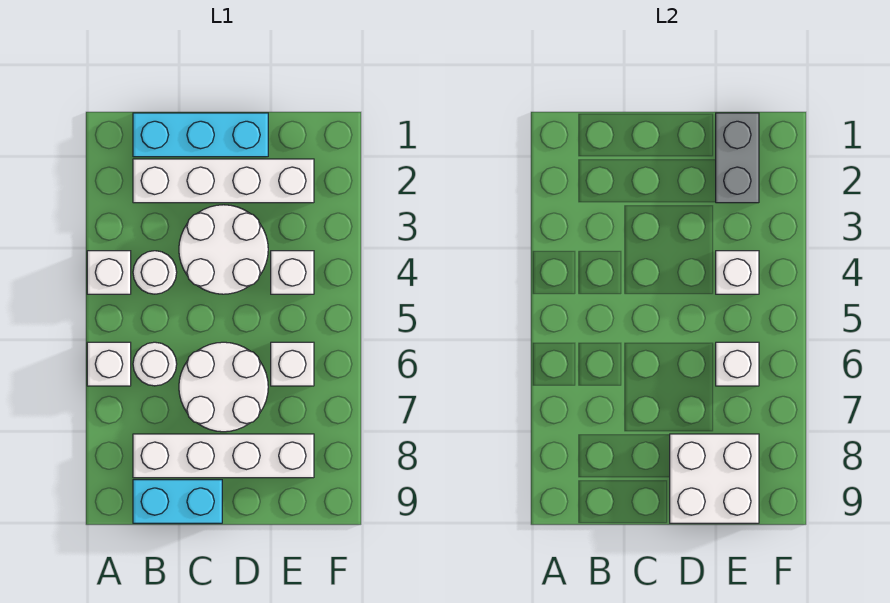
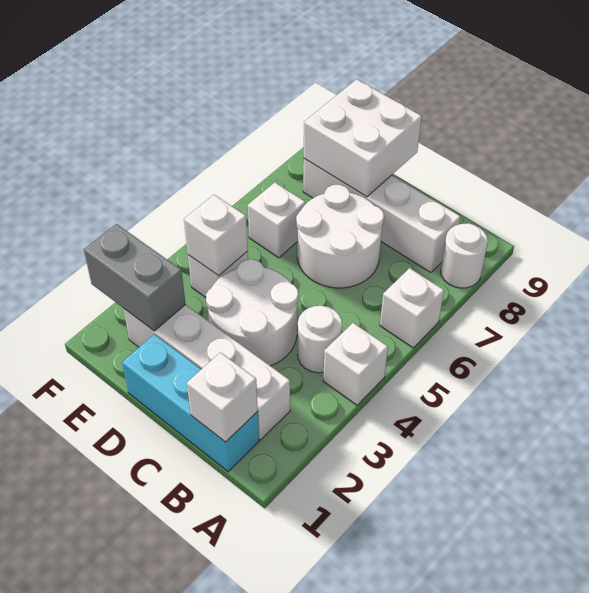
white round brick B6 level 1 -> white round brick A8 level 1
cyan brick B9:C9 level 1 -> none
grey brick E1:E2 level 2 -> grey brick E2:F2 level 2
white brick E6 level 2 -> white brick B1 level 2

